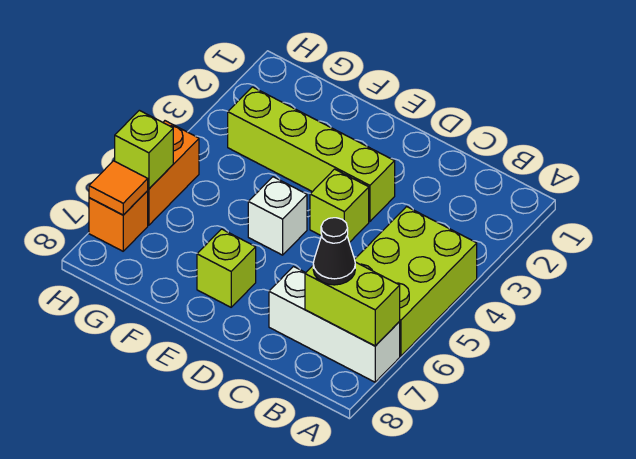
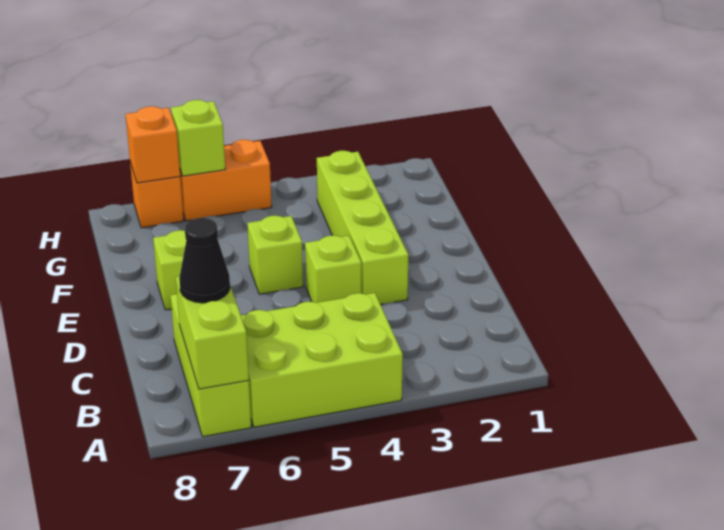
white brick A7:C7 level 1 -> lime brick A7:C7 level 1
white brick E5 level 1 -> lime brick E5 level 1
orange tile H7 level 2 -> orange brick H7 level 2

